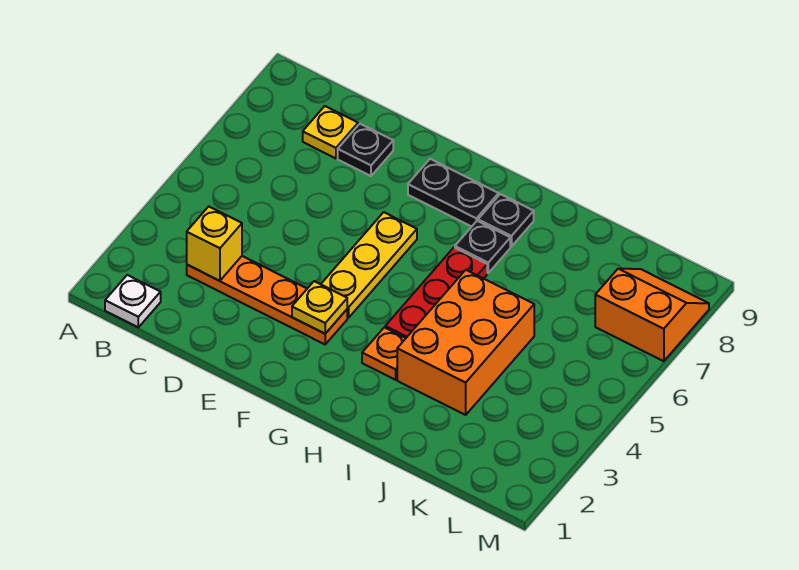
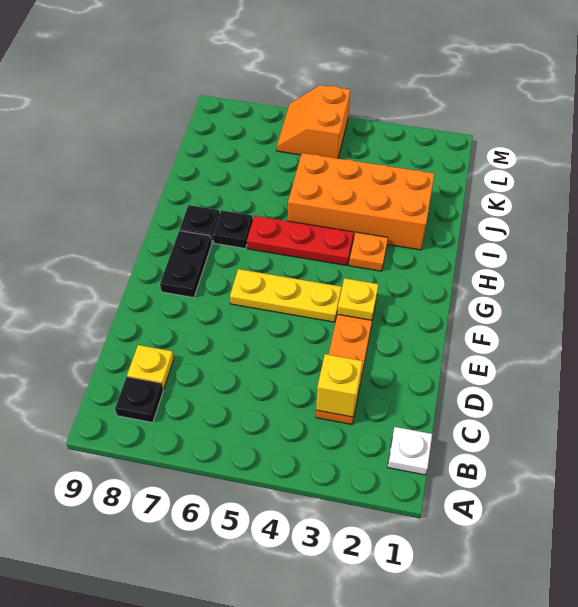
black plate D8 level 1 -> black plate B8 level 1
orange brick I3:J5 level 1 -> orange brick I2:J5 level 1
orange slope L7:M8 level 1 top 7 -> orange slope L5:M6 level 1 top 5

